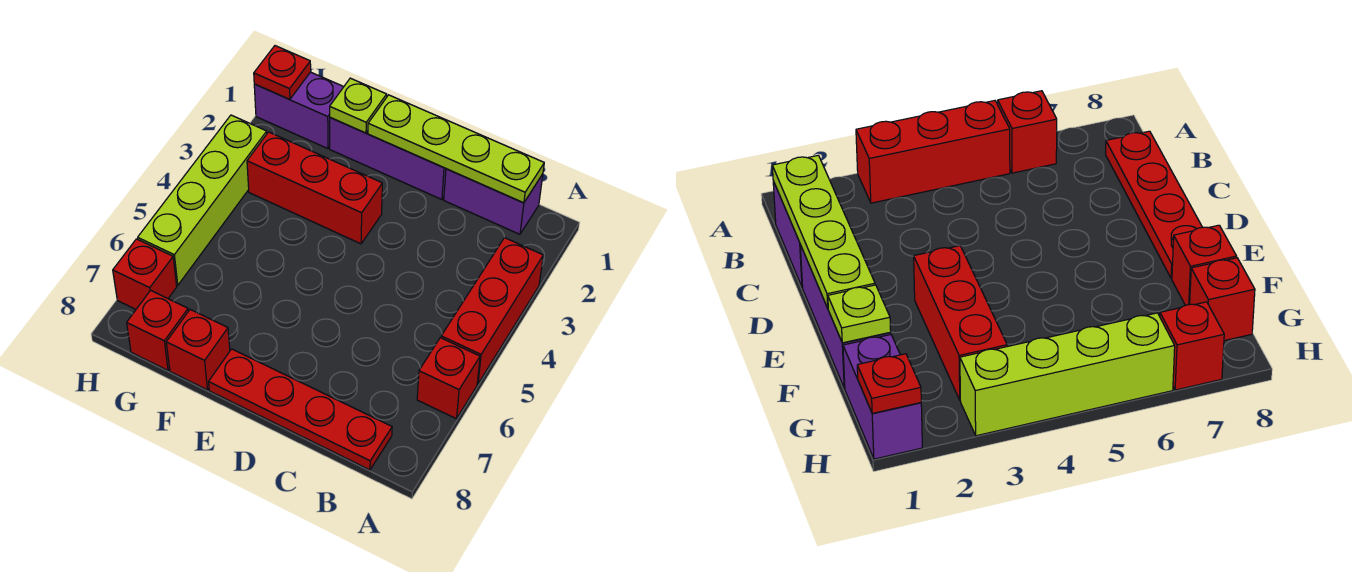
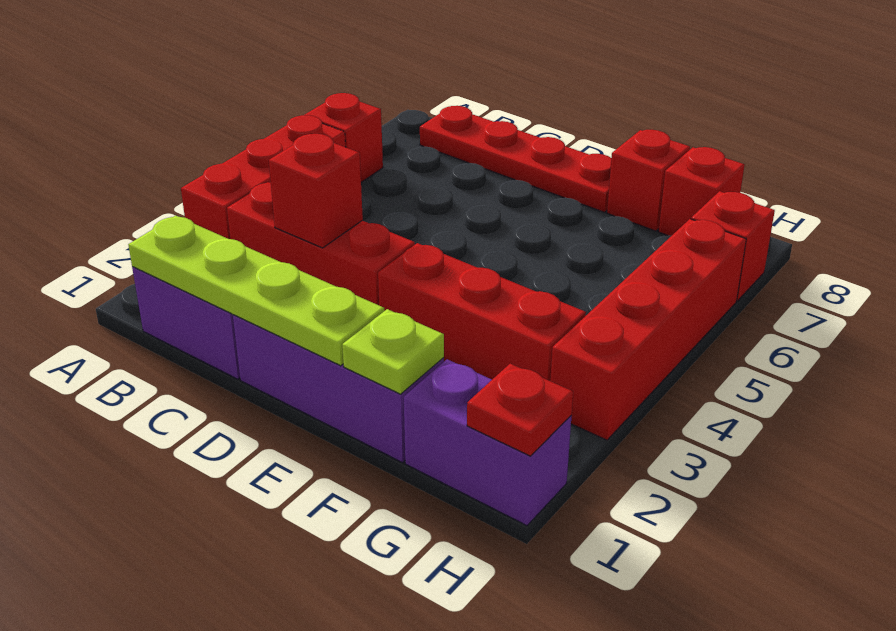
none -> red brick B3:D3 level 1
none -> red brick C3 level 2
lime brick H3:H6 level 1 -> red brick H3:H6 level 1

